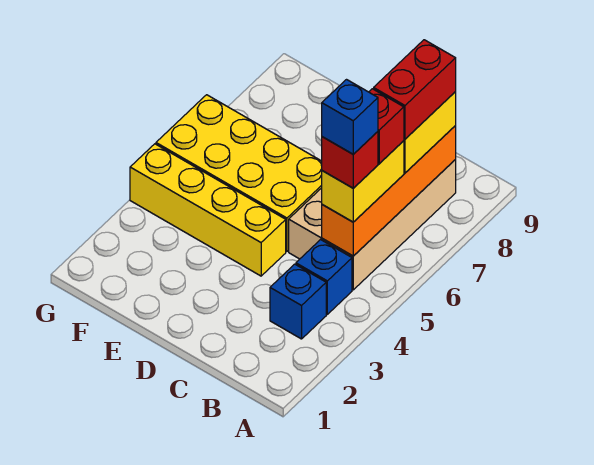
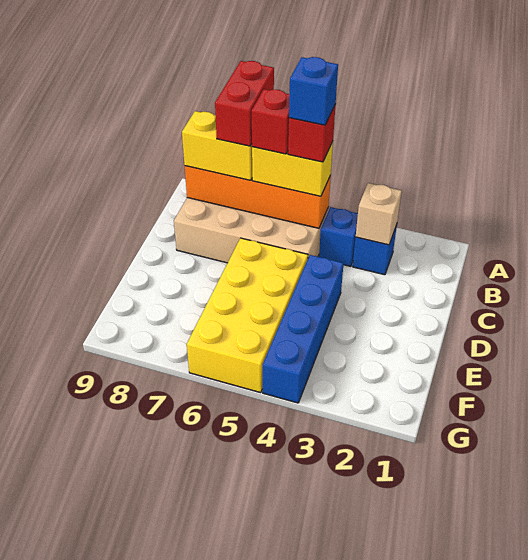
none -> tan brick B3 level 2
red brick B7:B8 level 4 -> red brick A7:B7 level 4
yellow brick D4:G4 level 1 -> blue brick D4:G4 level 1

